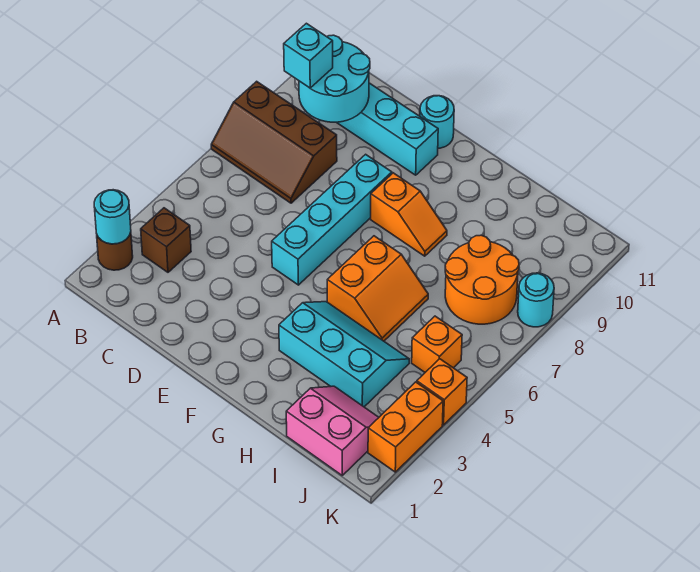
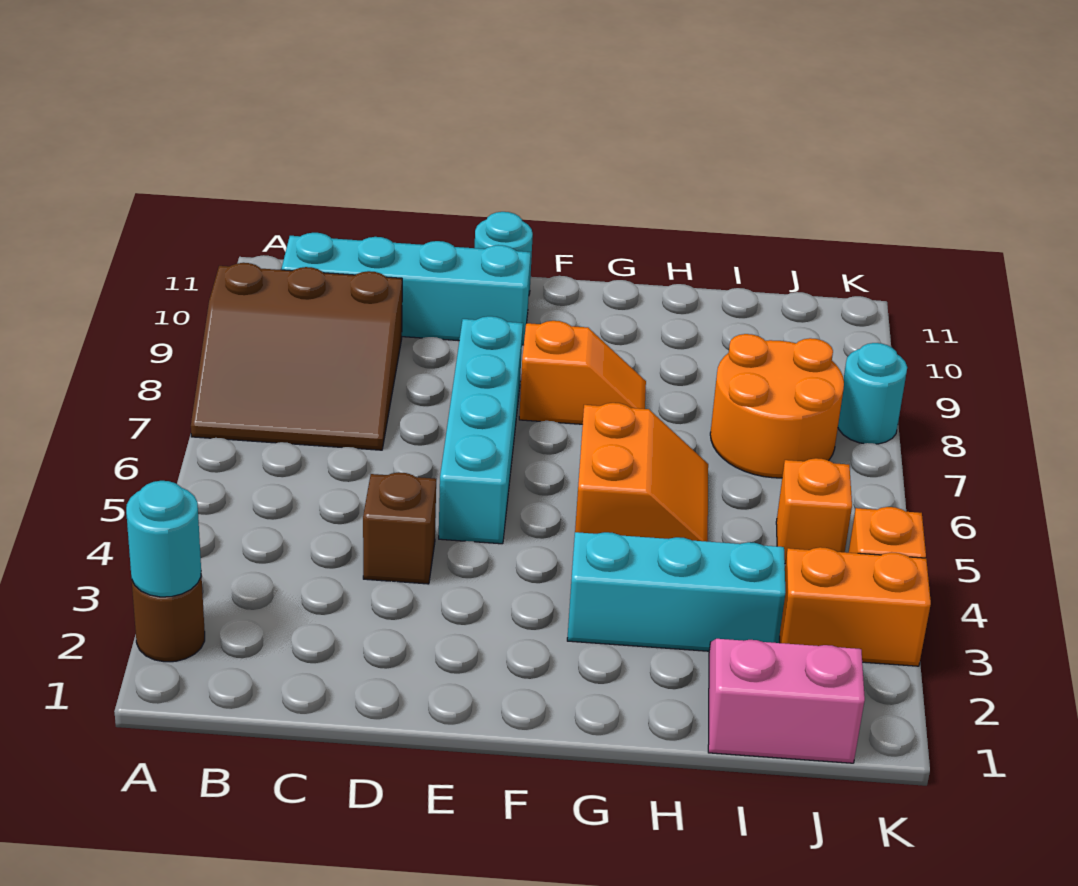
brown slope A7:C8 level 1 top 8 -> brown slope A7:C9 level 1 top 9
brown brick B3 level 1 -> brown brick D4 level 1
cyan round brick B9:C10 level 2 -> none
cyan brick B9 level 3 -> none
orange brick K2:K3 level 1 -> orange brick J3:K3 level 1

